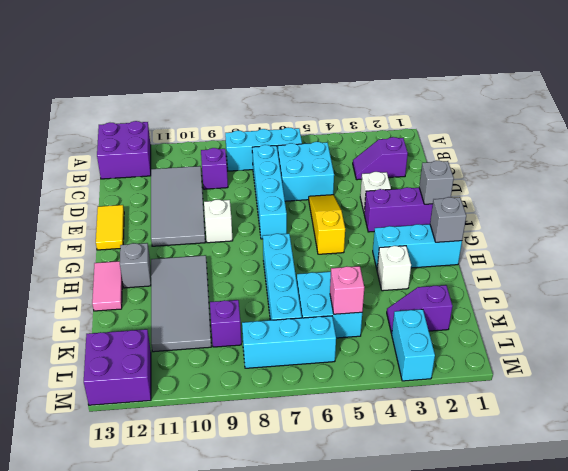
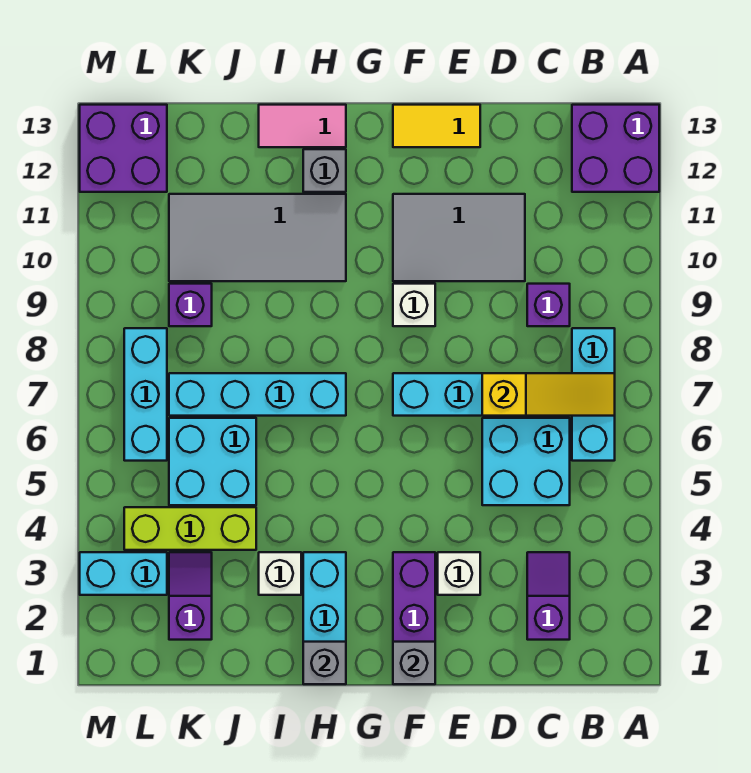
grey tile C10:F11 level 1 -> grey tile D10:F11 level 1
yellow slope E5:G5 level 1 top G -> yellow slope B7:D7 level 2 top D
none -> lime brick J4:L4 level 1
pink brick K5 level 2 -> none

